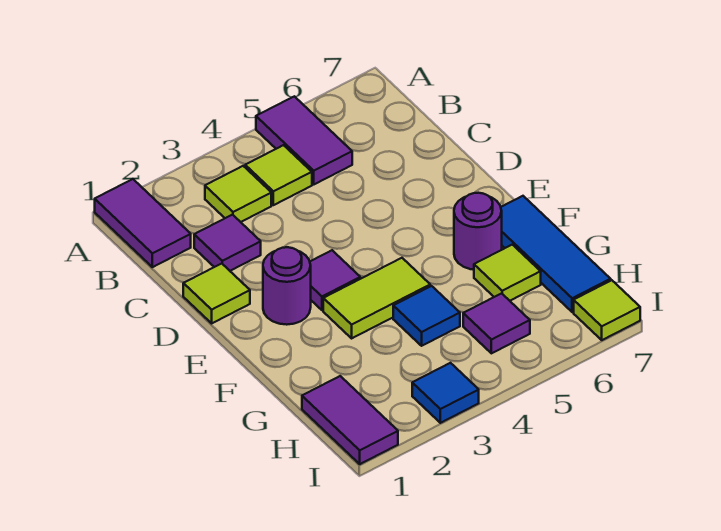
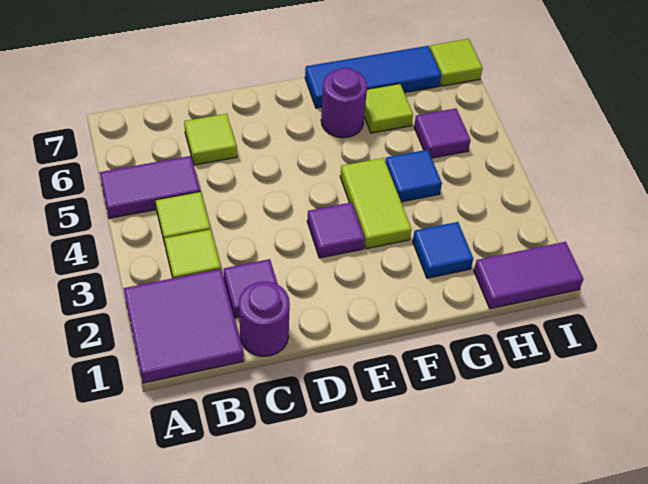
purple tile A1:B1 level 1 -> purple tile A1:B2 level 1
lime tile D1 level 1 -> lime tile C6 level 1
purple round brick E2 level 1 -> purple round brick C1 level 1
blue tile I3 level 1 -> blue tile G2 level 1

